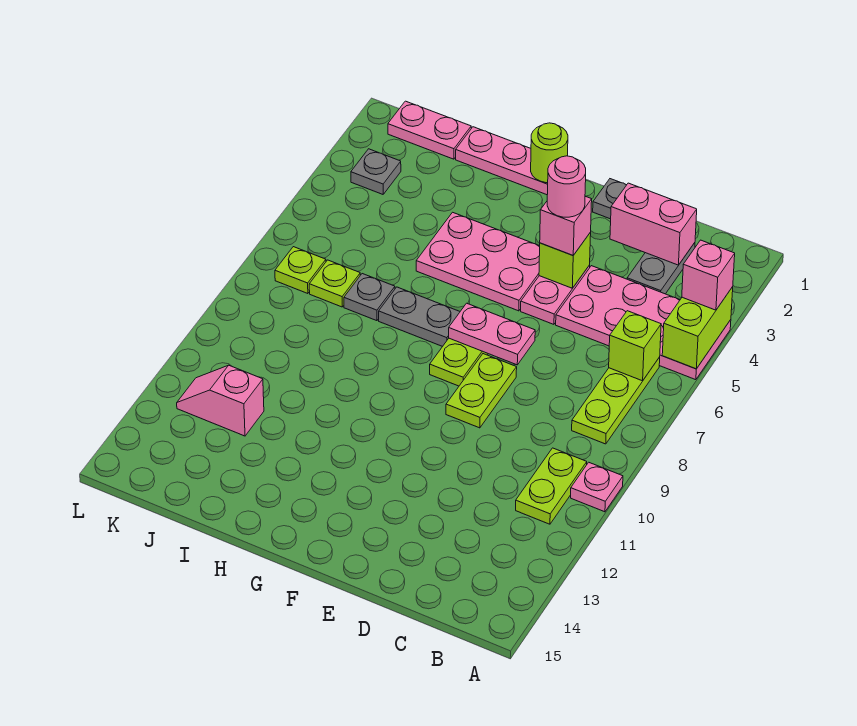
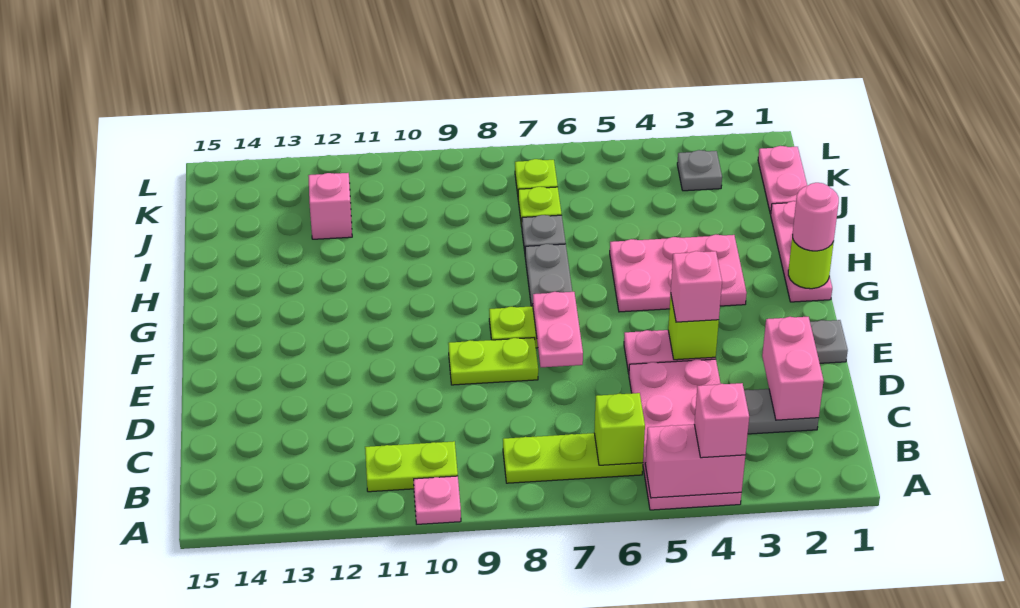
lime brick A4:A5 level 2 -> pink brick A4:A5 level 2
pink round brick E4 level 4 -> pink round brick G1 level 3
pink plate F4:H5 level 1 -> pink plate G3:H5 level 1

